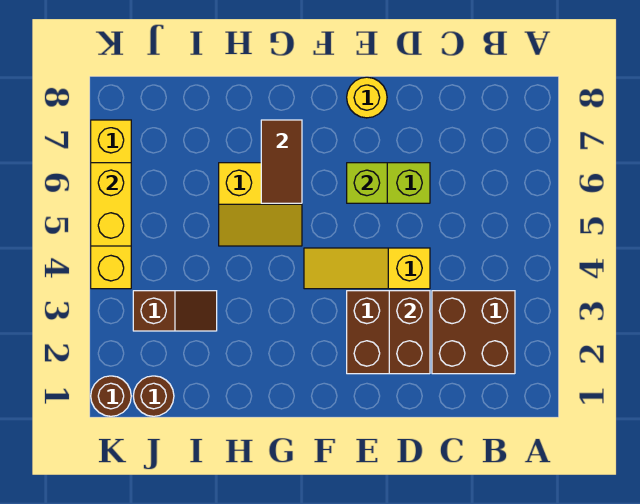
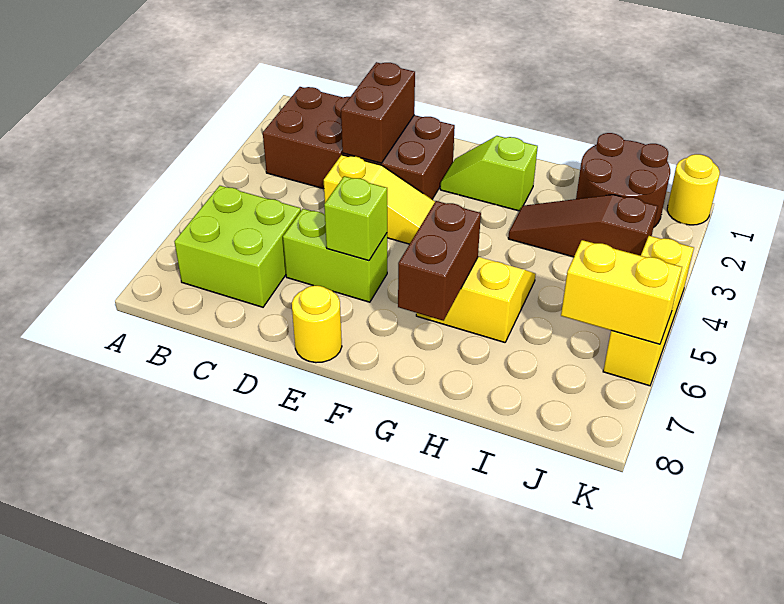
none -> lime brick B6:C7 level 1
none -> lime slope F2:G2 level 1 top G
brown tile G6:G7 level 2 -> brown brick G6:G7 level 2
brown slope I3:J3 level 1 top J -> brown slope H3:J3 level 1 top J
brown round brick J1 level 1 -> brown round brick I1:J2 level 1
brown round brick K1 level 1 -> yellow round brick K1 level 1
yellow brick K4:K7 level 1 -> yellow brick K4:K6 level 1
yellow brick K5:K6 level 2 -> yellow brick J6:K6 level 2

